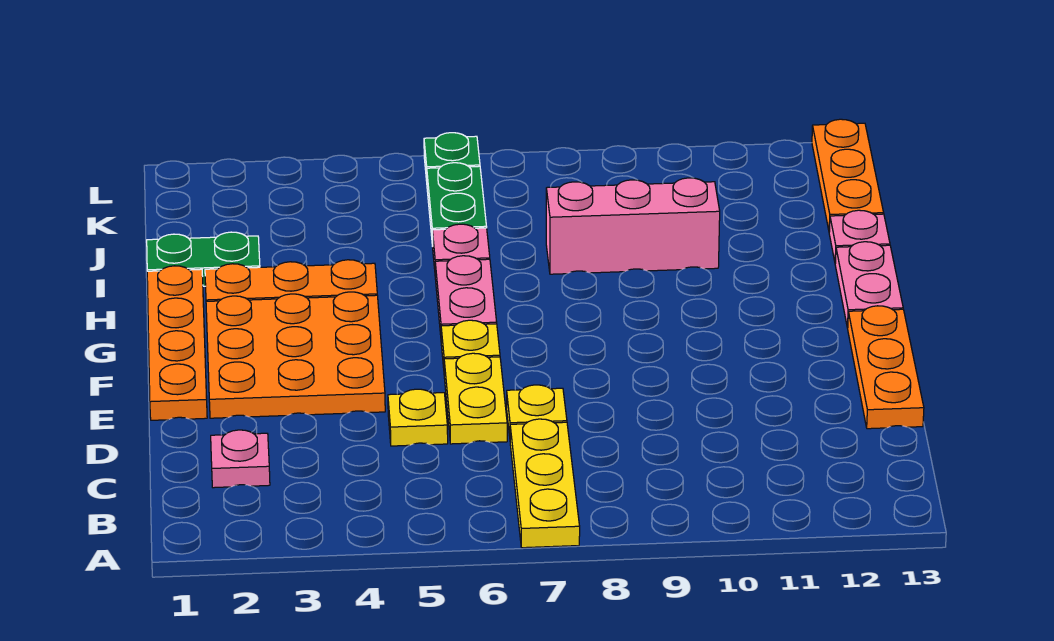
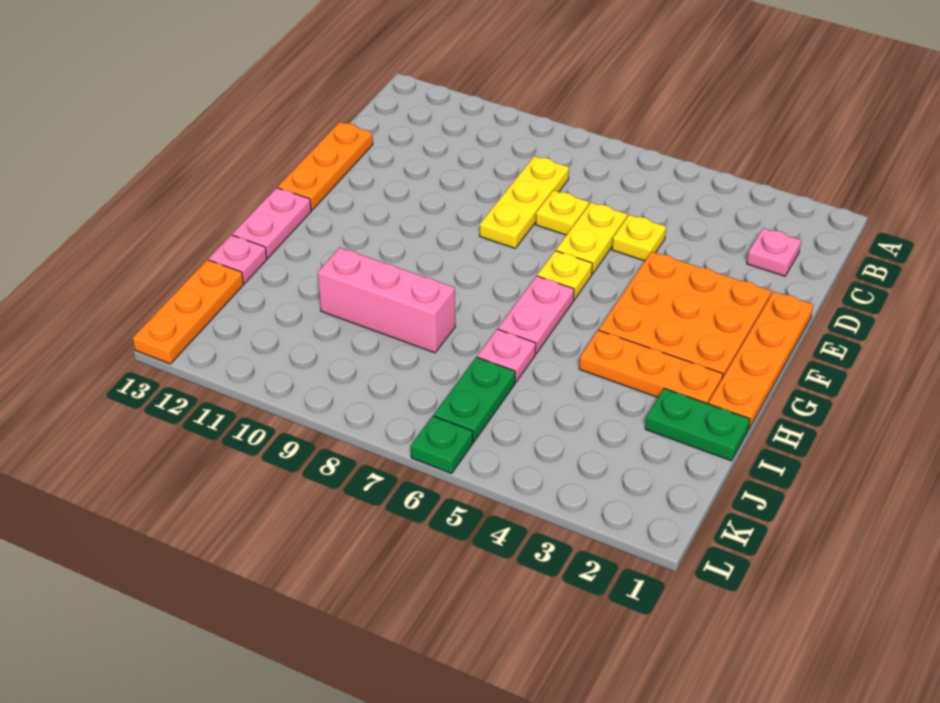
yellow plate A7:C7 level 1 -> yellow plate C8:E8 level 1

